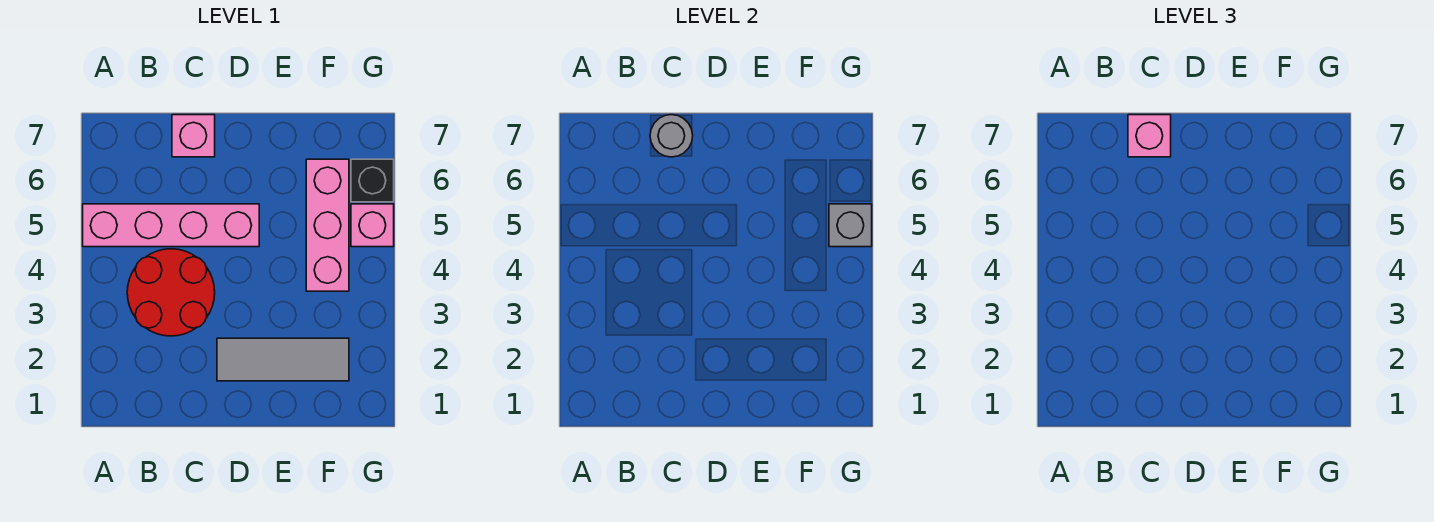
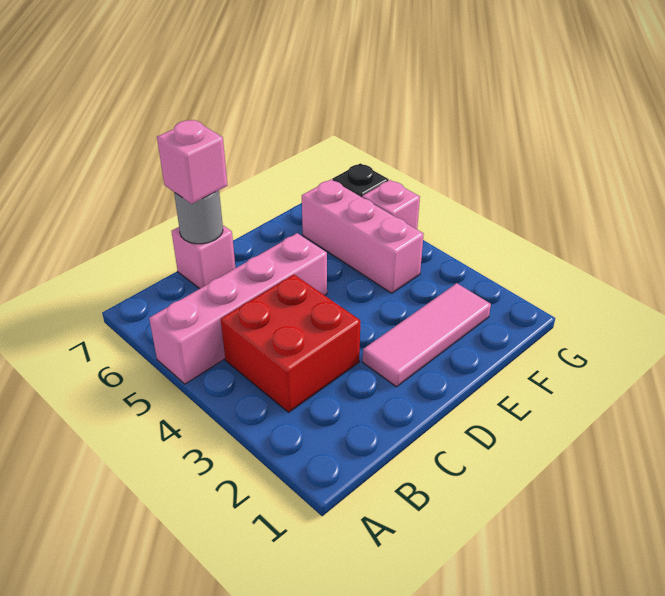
red round brick B3:C4 level 1 -> red brick B3:C4 level 1
grey tile D2:F2 level 1 -> pink tile D2:F2 level 1
grey brick G5 level 2 -> none

